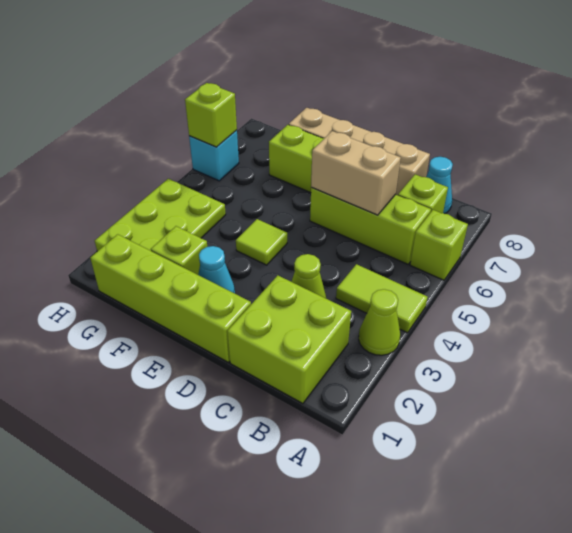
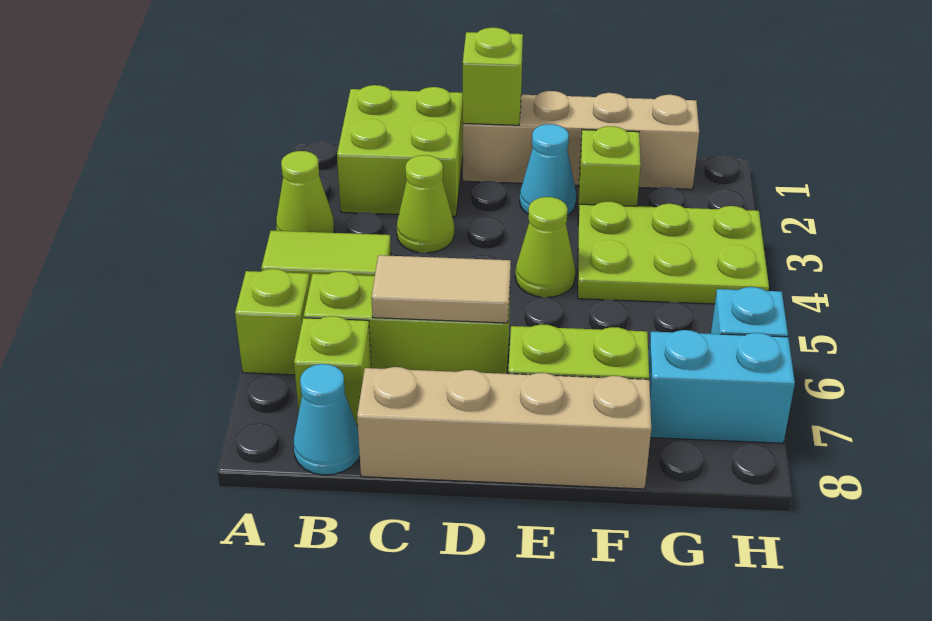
tan brick C6:D6 level 2 -> tan tile C6:D6 level 2
lime brick D1:G1 level 1 -> tan brick D1:G1 level 1
lime tile E4 level 1 -> lime cone E4 level 1
lime plate G2:H4 level 1 -> lime plate F3:H4 level 1
none -> cyan brick G7:H7 level 1
lime brick H6 level 2 -> lime brick D1 level 2

